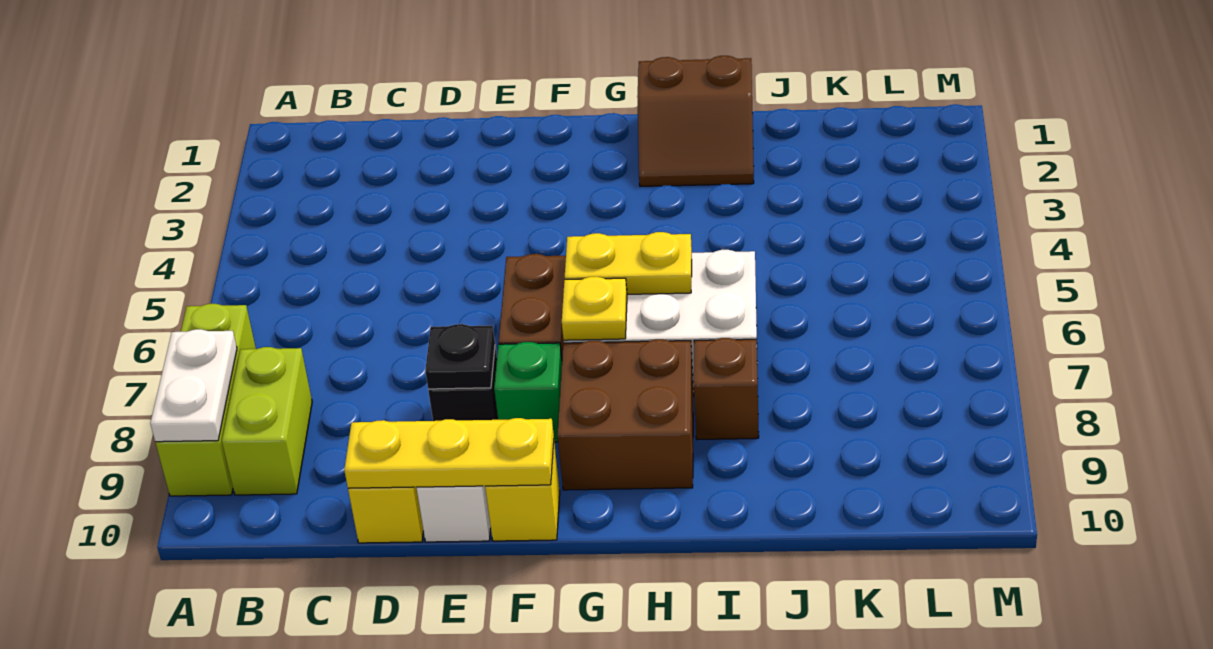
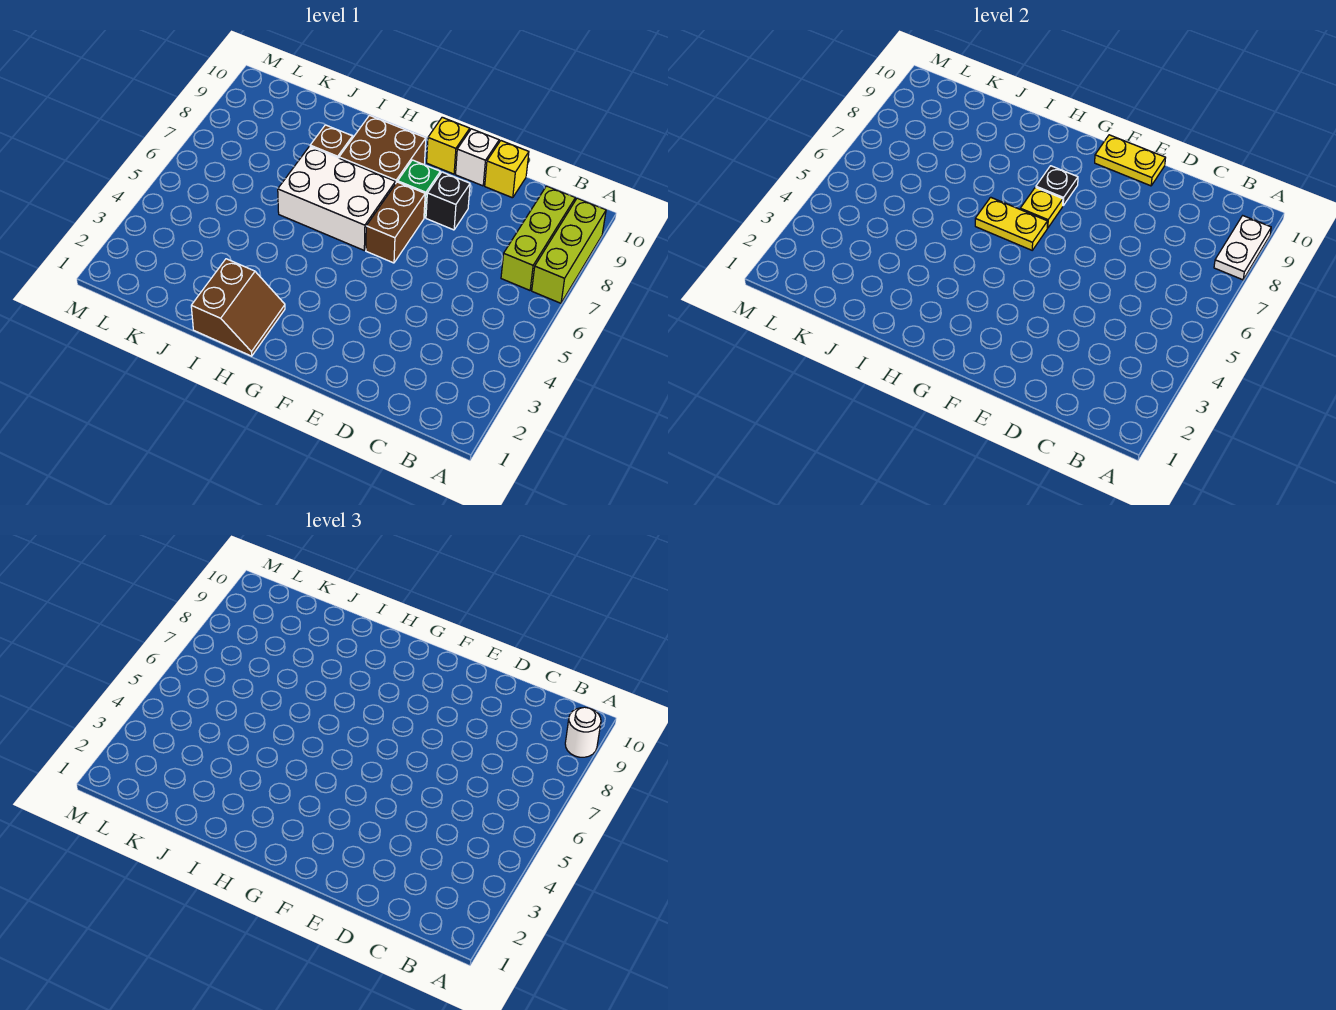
none -> white round brick A9 level 3
lime brick B8:B9 level 1 -> lime brick B7:B9 level 1
yellow plate D10:F10 level 2 -> yellow plate E10:F10 level 2
black plate E8 level 2 -> black plate G8 level 2
brown slope H1:I2 level 1 top 1 -> brown slope H1:I2 level 1 top I

